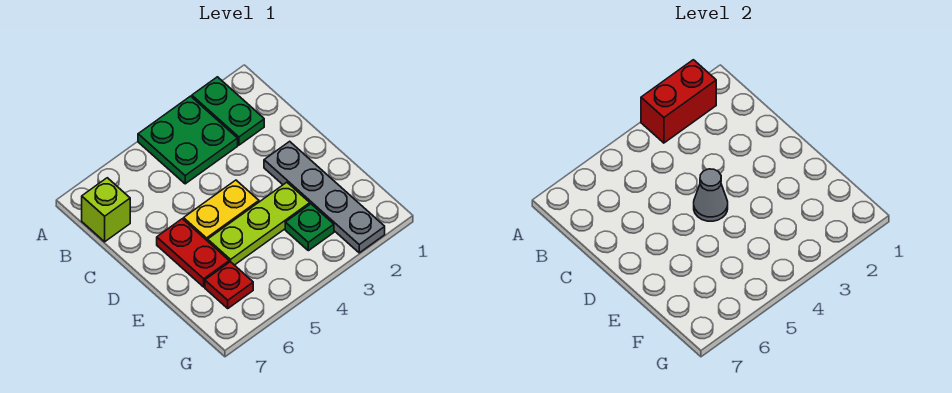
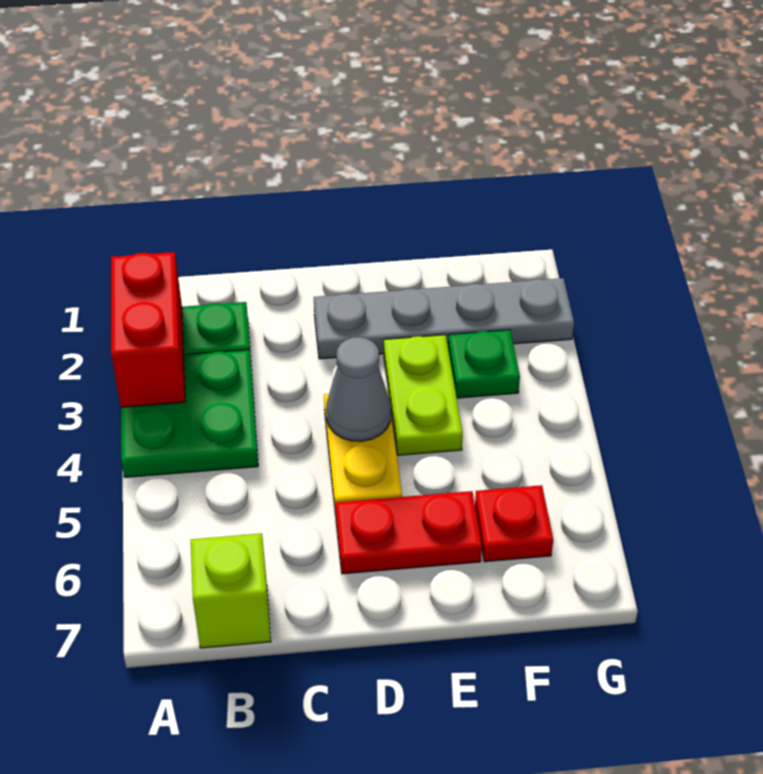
lime plate E3:E5 level 1 -> lime plate E3:E4 level 1

